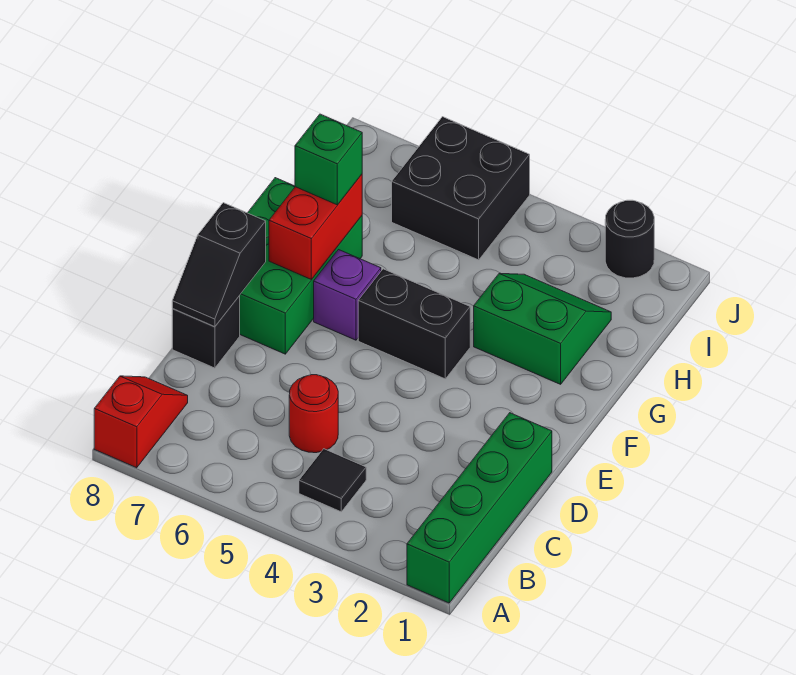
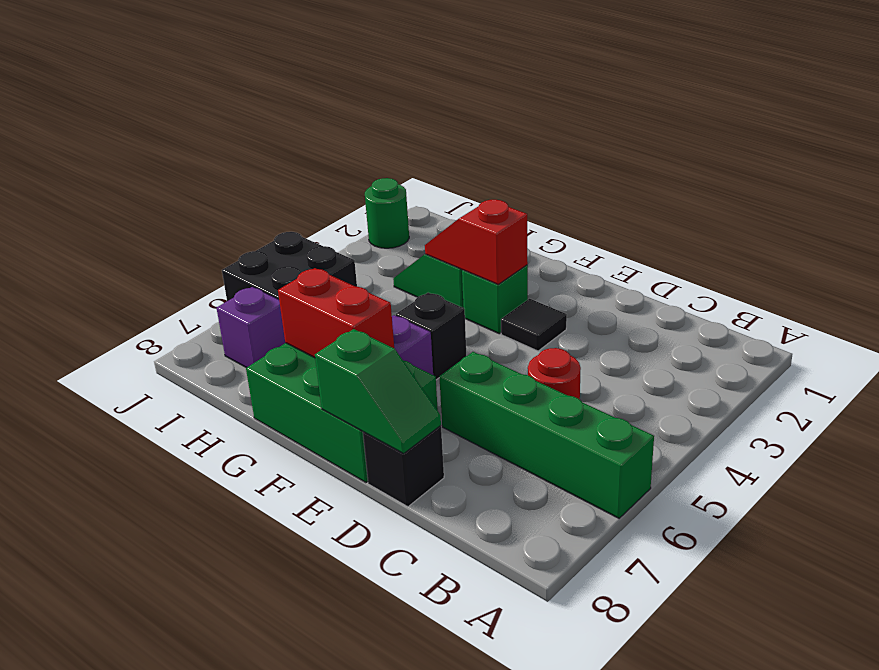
green brick A1:D1 level 1 -> green brick A6:D6 level 1
red slope A8:B8 level 1 top A -> red slope F3:G3 level 2 top F
black tile B4 level 1 -> black tile E3 level 1
black slope D8:E8 level 2 top E -> green slope D8:E8 level 2 top E
black brick F4:F5 level 1 -> black brick F5 level 1
green brick G7 level 3 -> green brick F3 level 1
none -> purple brick I7 level 1
black round brick J2 level 1 -> green round brick J2 level 1

